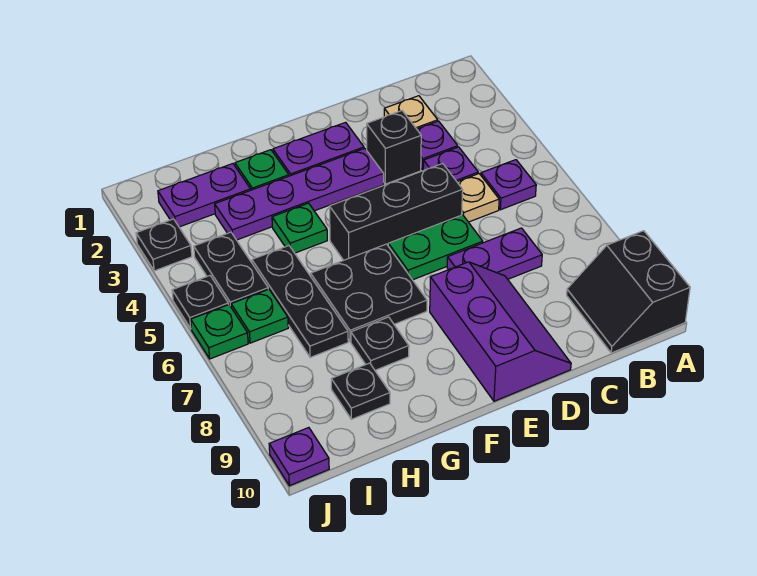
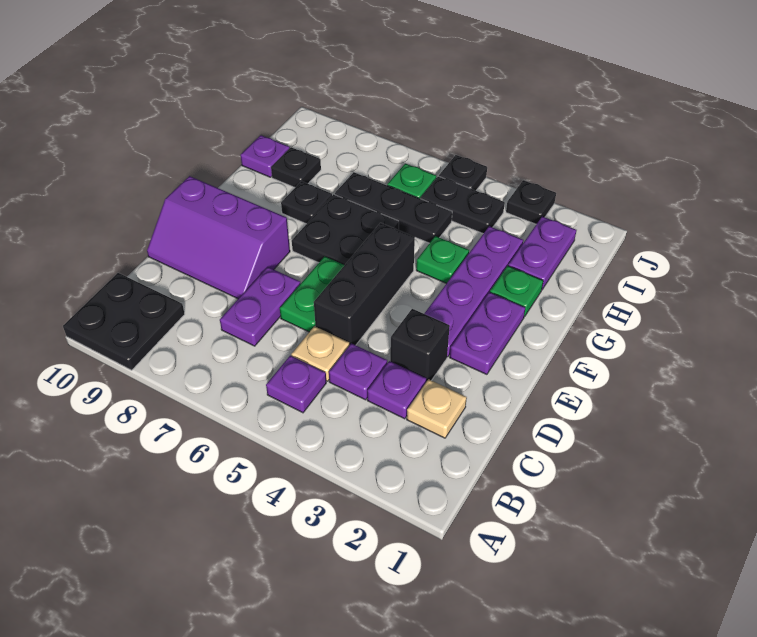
black slope A9:B10 level 1 top A -> black plate A9:B10 level 1
green plate J6 level 1 -> none
purple plate J10 level 1 -> purple plate H10 level 1

